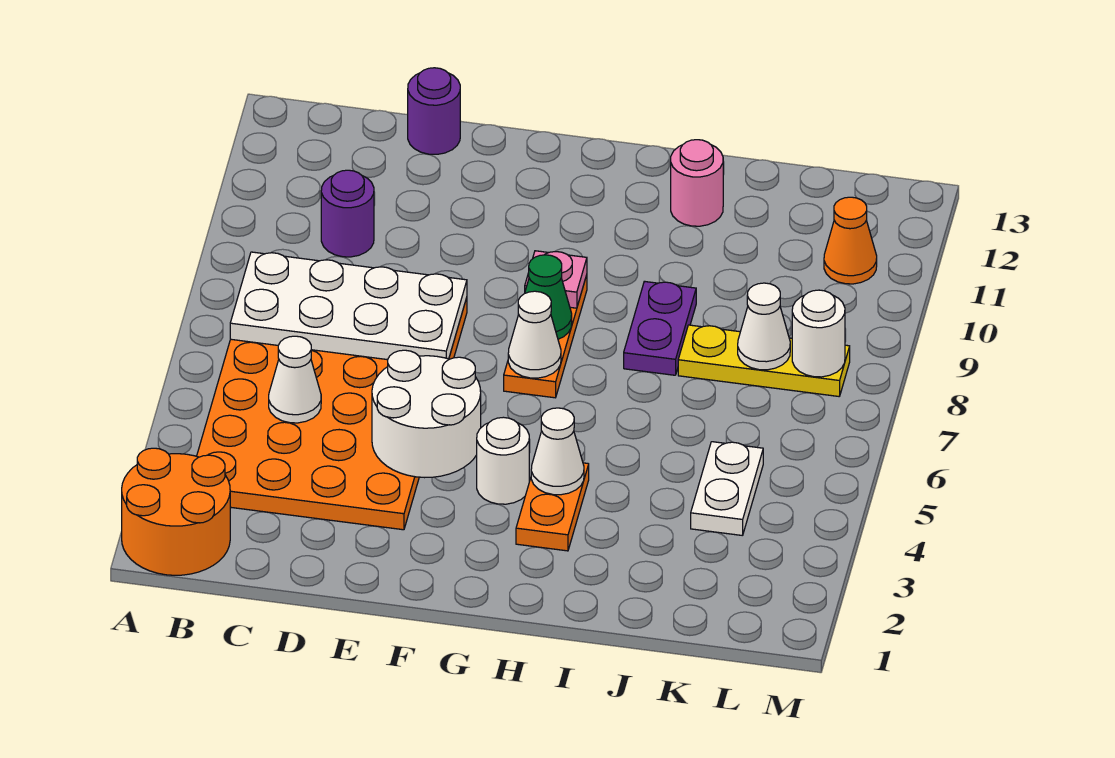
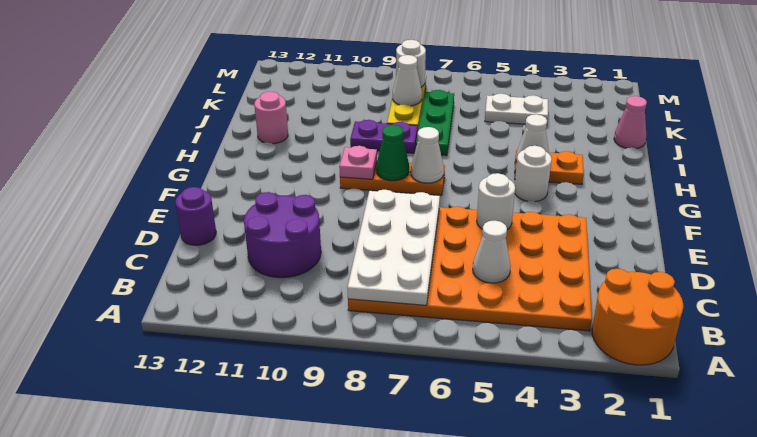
purple round brick C10 level 1 -> purple round brick C10:D11 level 1
white round brick E4:F5 level 2 -> white round brick E5 level 2
none -> green plate I7:K7 level 1
none -> pink cone J1 level 1
orange cone L11 level 1 -> none

